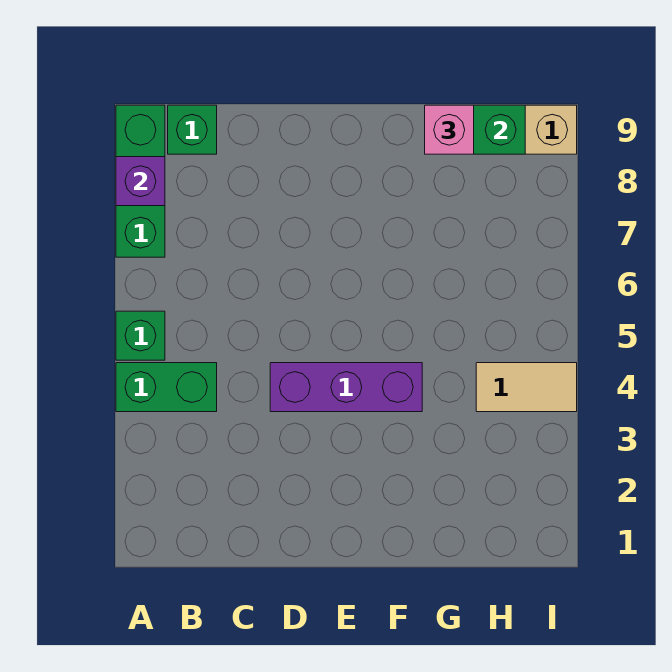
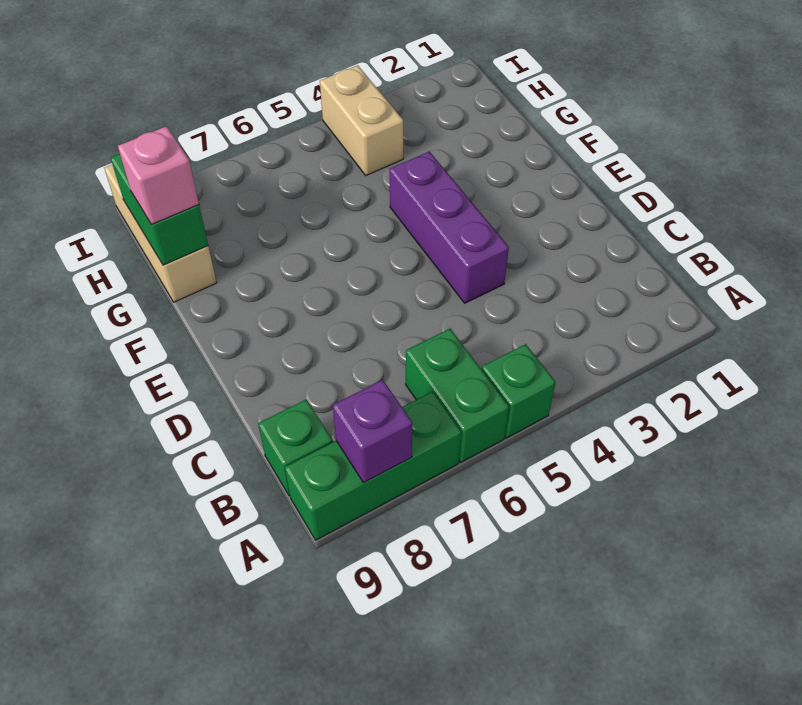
green brick A4:B4 level 1 -> green brick A6:B6 level 1
tan tile H4:I4 level 1 -> tan brick H4:I4 level 1

